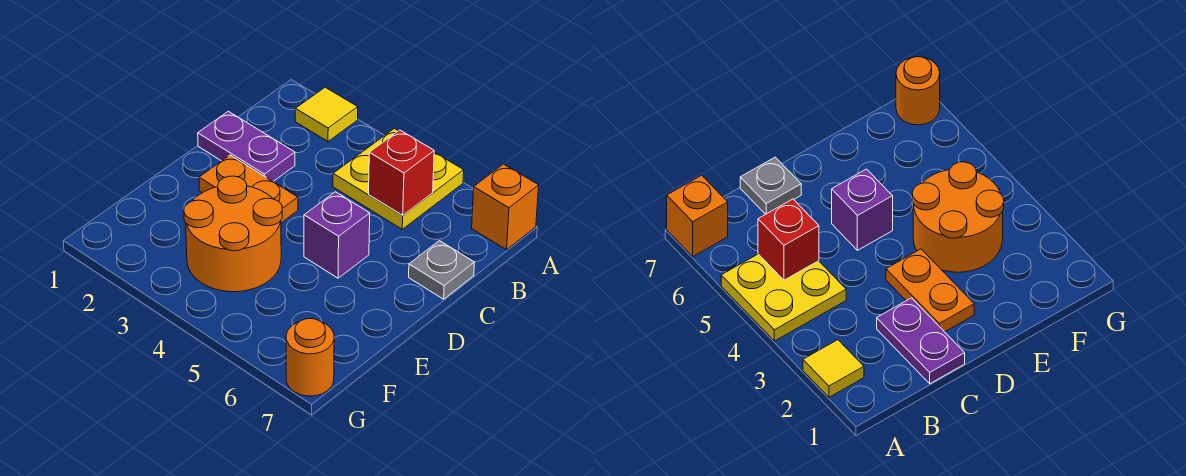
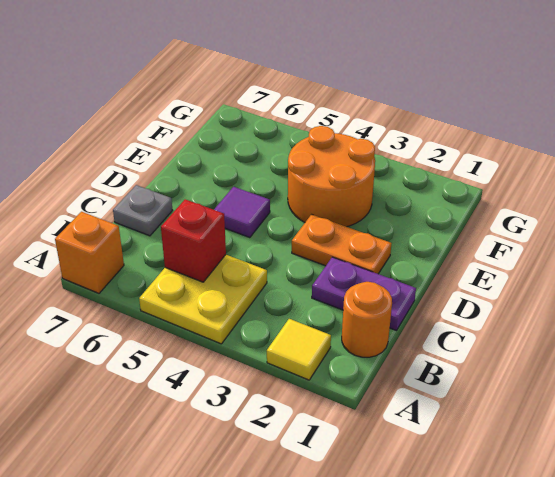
purple brick D5 level 1 -> purple tile D5 level 1
orange round brick G7 level 1 -> orange round brick B1 level 1

